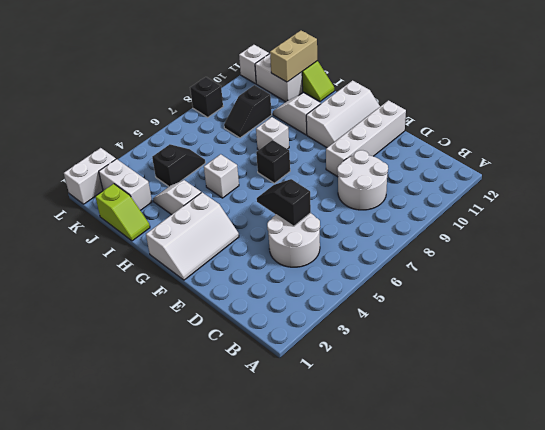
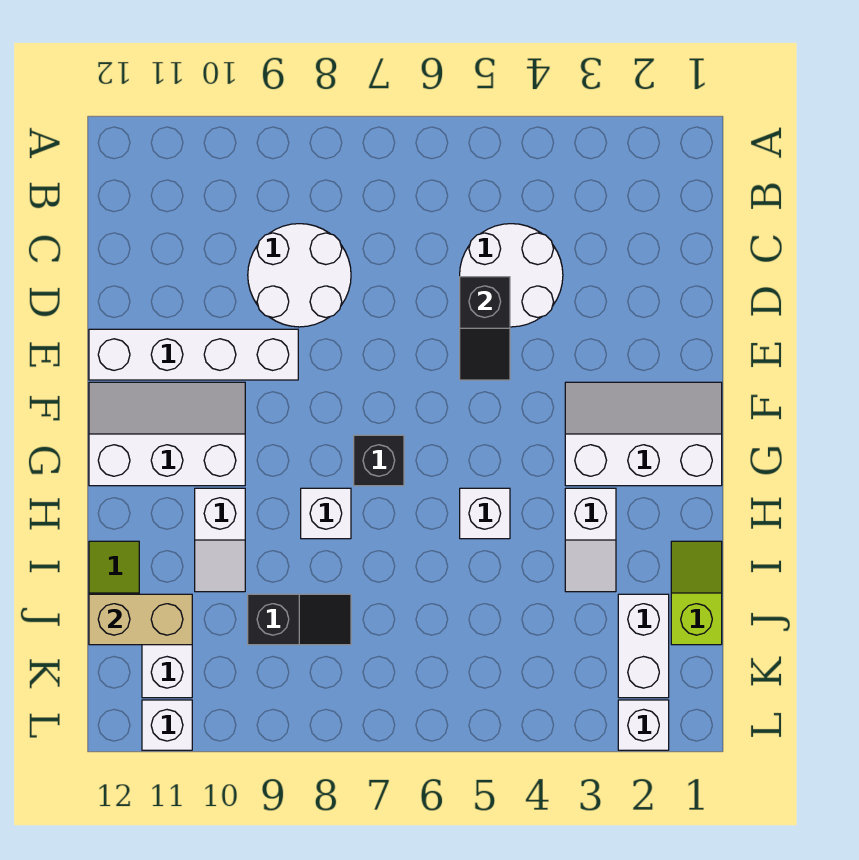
black slope J4:J5 level 1 top 4 -> none
white brick L1:L2 level 1 -> white brick L2 level 1
black brick L8 level 1 -> none

